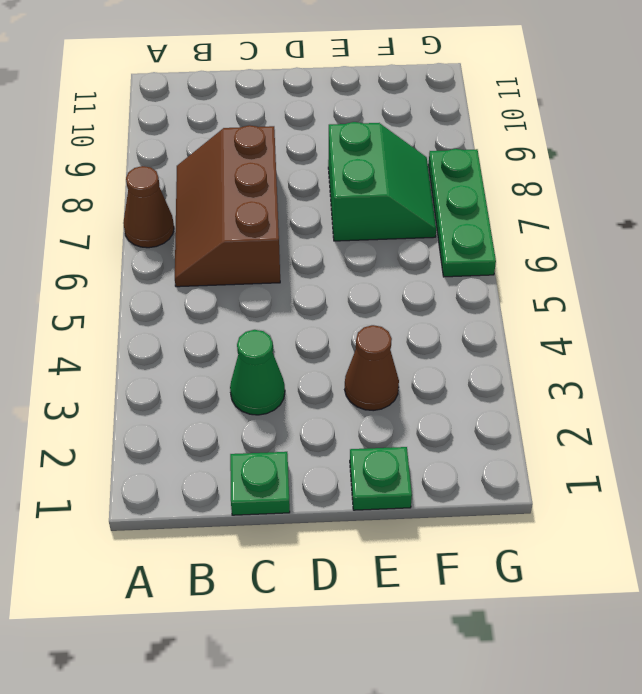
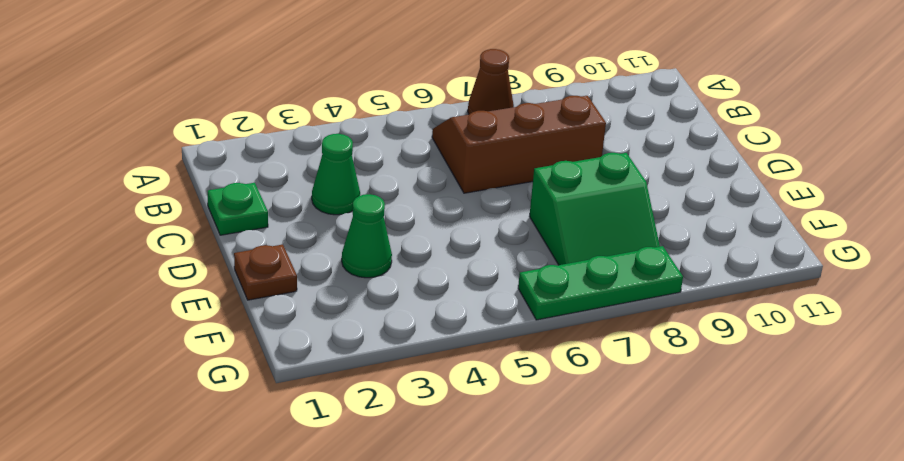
green plate E1 level 1 -> brown plate E1 level 1
brown cone E3 level 1 -> green cone E3 level 1

